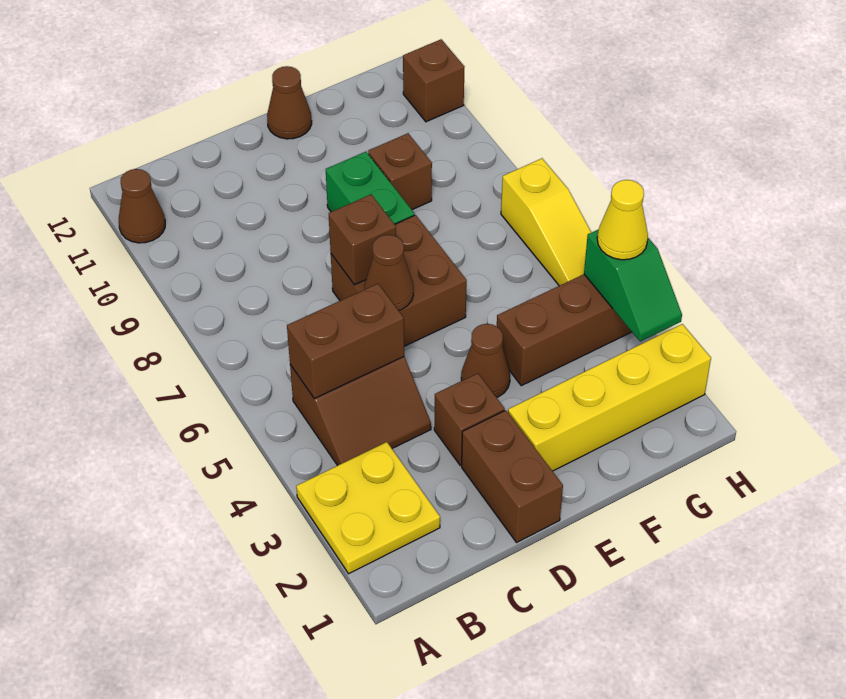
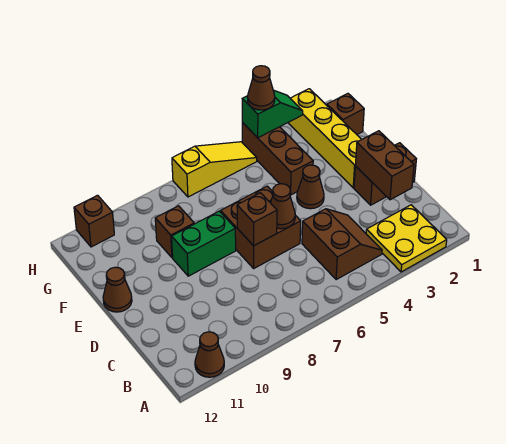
brown brick B5:C5 level 2 -> brown brick C2:D2 level 2
brown brick D3 level 1 -> brown brick G1 level 1
yellow cone H4 level 3 -> brown cone H4 level 3

